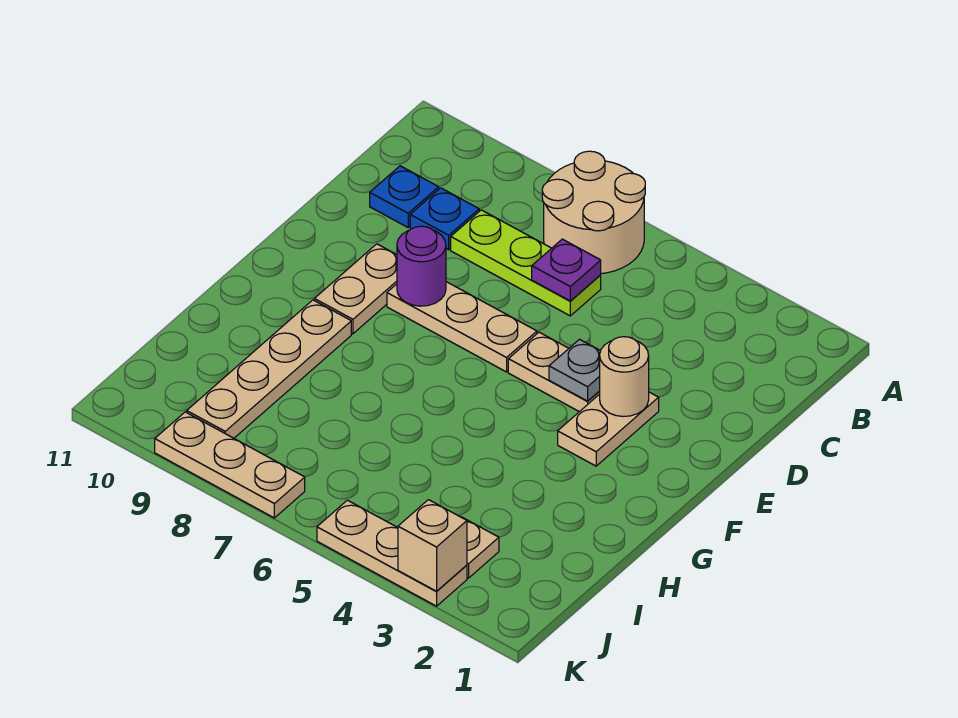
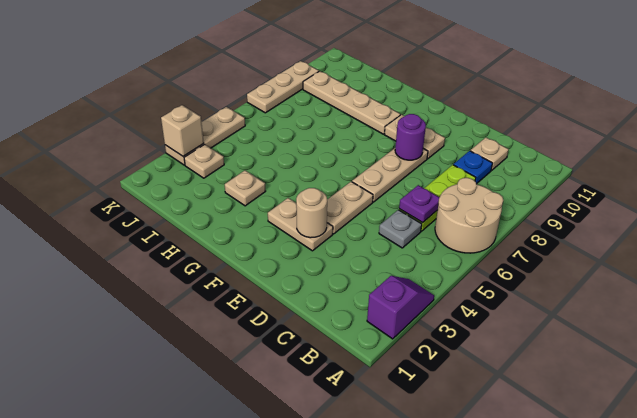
none -> purple slope A2:A3 level 1 top 2
blue plate C10 level 1 -> tan plate C10 level 1
grey plate E4 level 2 -> grey plate C5 level 1
none -> tan plate H3 level 1

